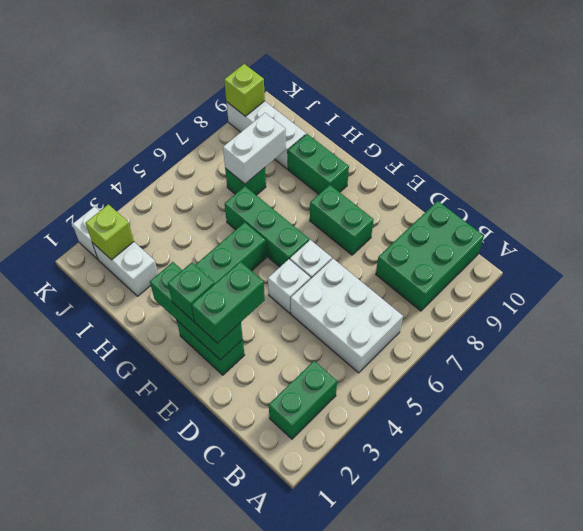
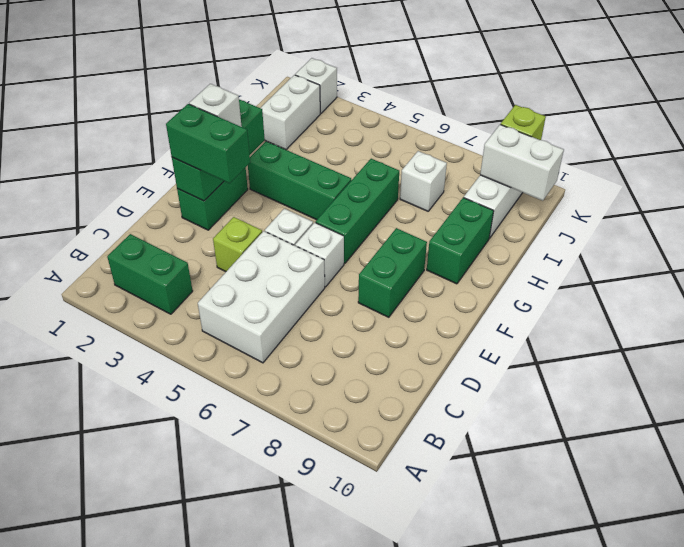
green brick B8:C10 level 1 -> none
green brick F2 level 3 -> white brick F2 level 3
green brick I7 level 1 -> white brick I7 level 1
white brick I7:I8 level 2 -> white brick J9:J10 level 2
lime brick J2 level 2 -> lime brick D4 level 1

